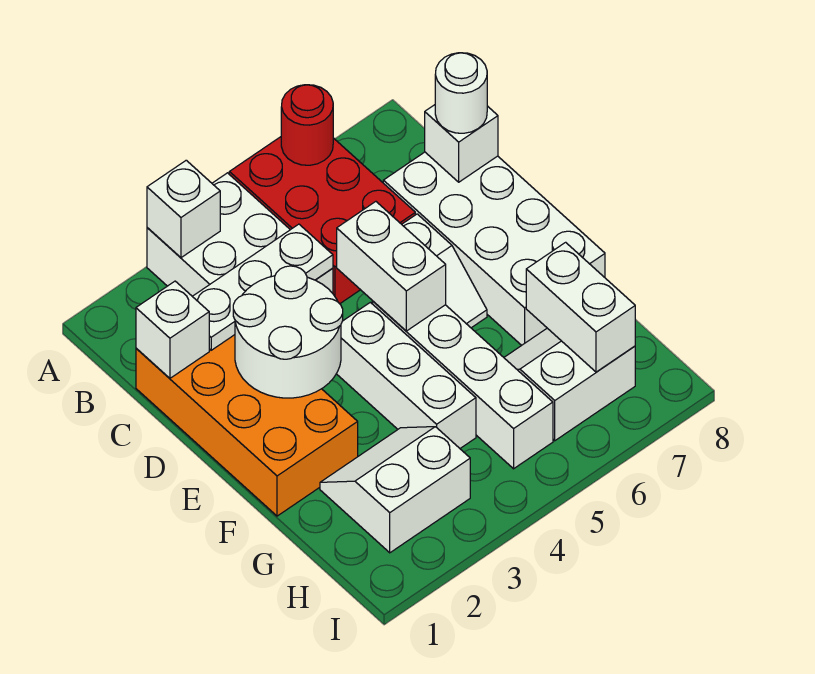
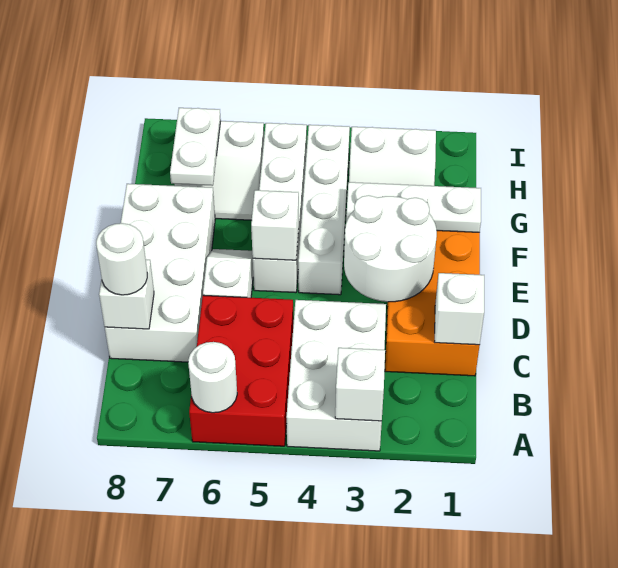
red round brick A6 level 2 -> white round brick A6 level 2
white plate C2:C4 level 2 -> white plate F1:F3 level 2
white brick D5:E5 level 2 -> white brick E5 level 2
white brick E4:G4 level 1 -> white brick E4:H4 level 1
white brick G7:H7 level 2 -> white plate G7:H7 level 2

